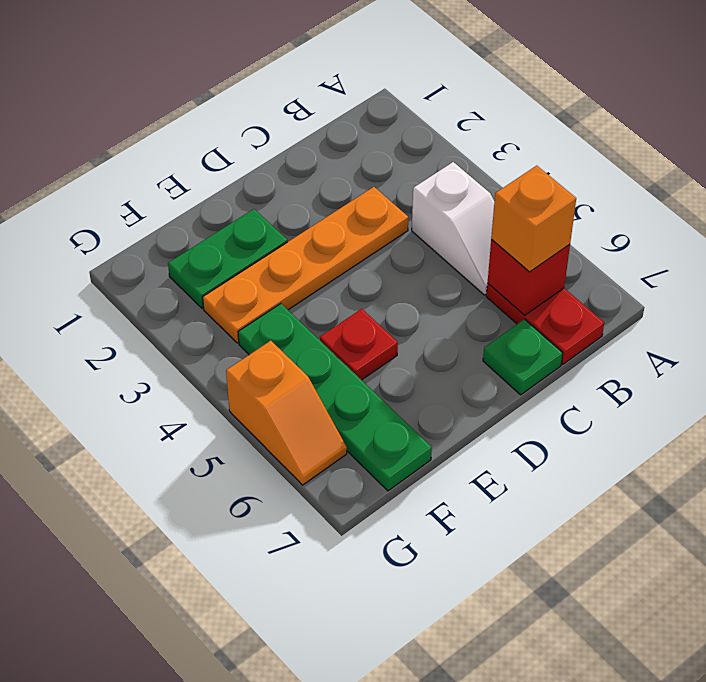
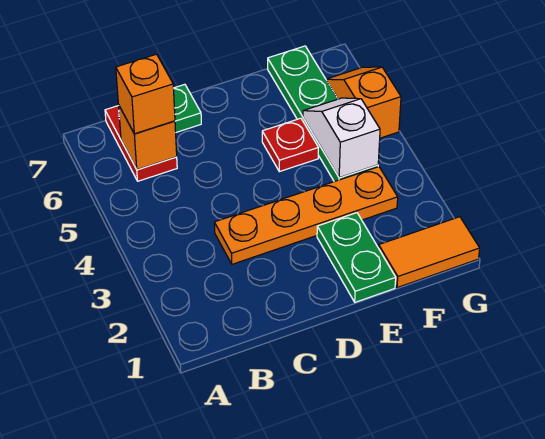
white slope B4:B5 level 1 top 4 -> white slope F4:F5 level 2 top 4
red brick B6 level 2 -> orange brick B6 level 2
green plate E2:F2 level 1 -> green plate E1:E2 level 1
none -> orange tile F1:G1 level 1

